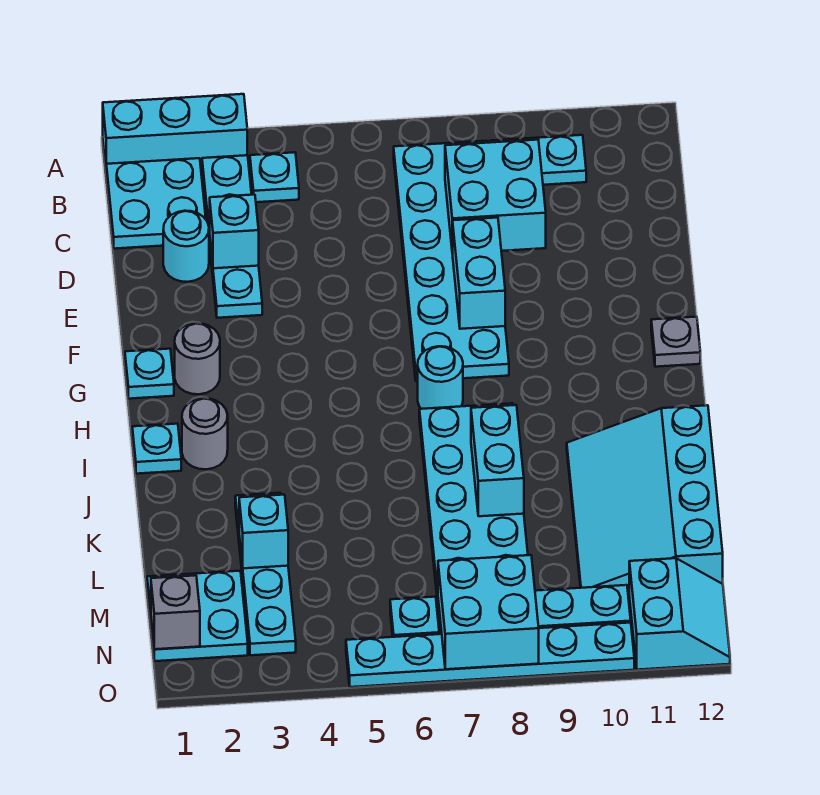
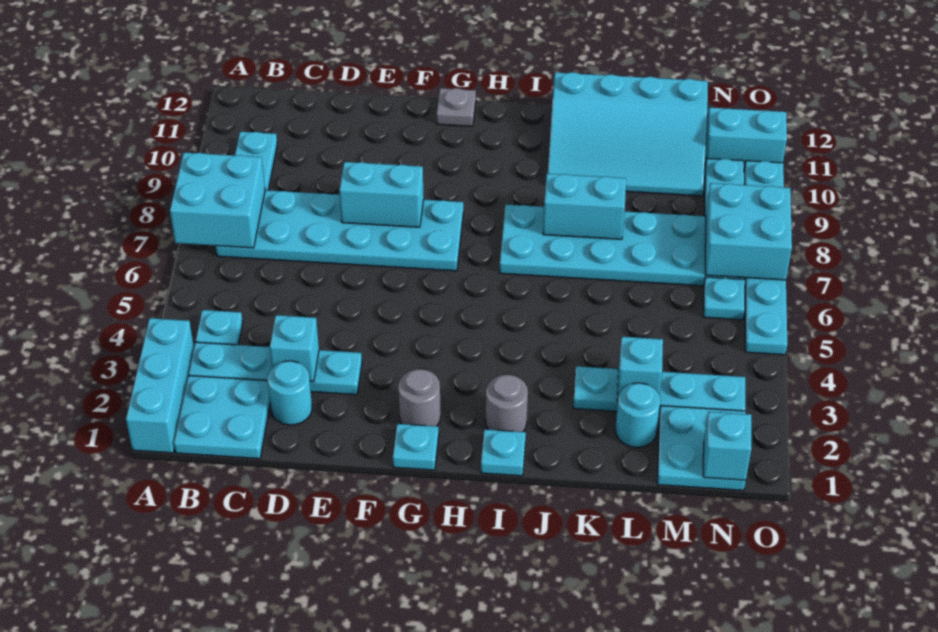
cyan brick C8:D9 level 2 -> cyan brick A7:B8 level 2
cyan round brick H7 level 1 -> cyan round brick L2 level 1
grey brick N1 level 2 -> cyan brick N1 level 2

